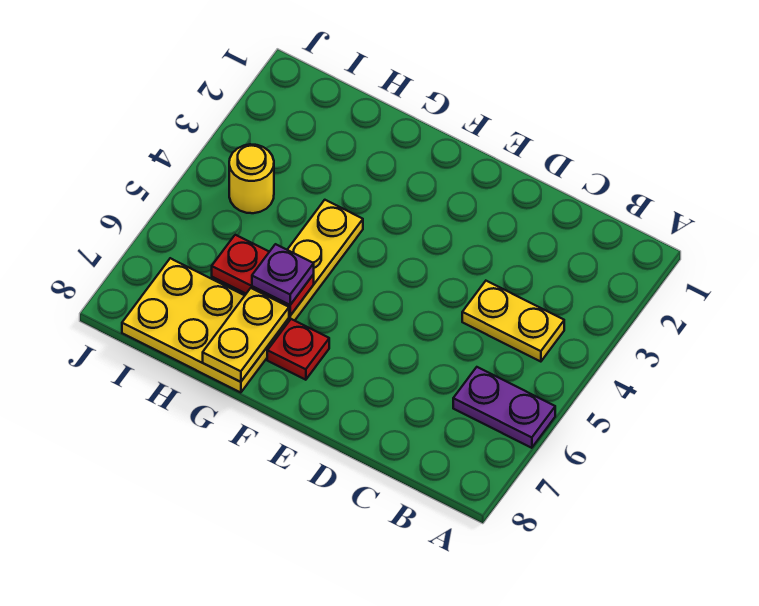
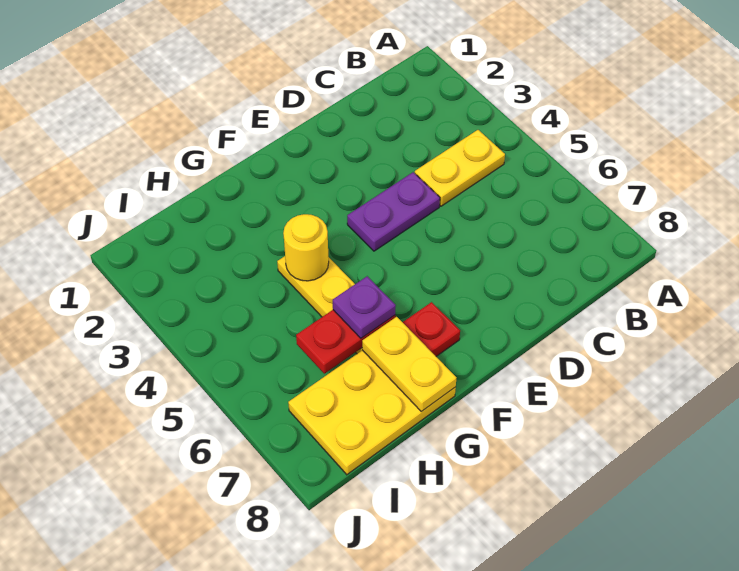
purple plate A6:B6 level 1 -> purple plate D4:E4 level 1
yellow round brick I4 level 1 -> yellow round brick G4 level 2

